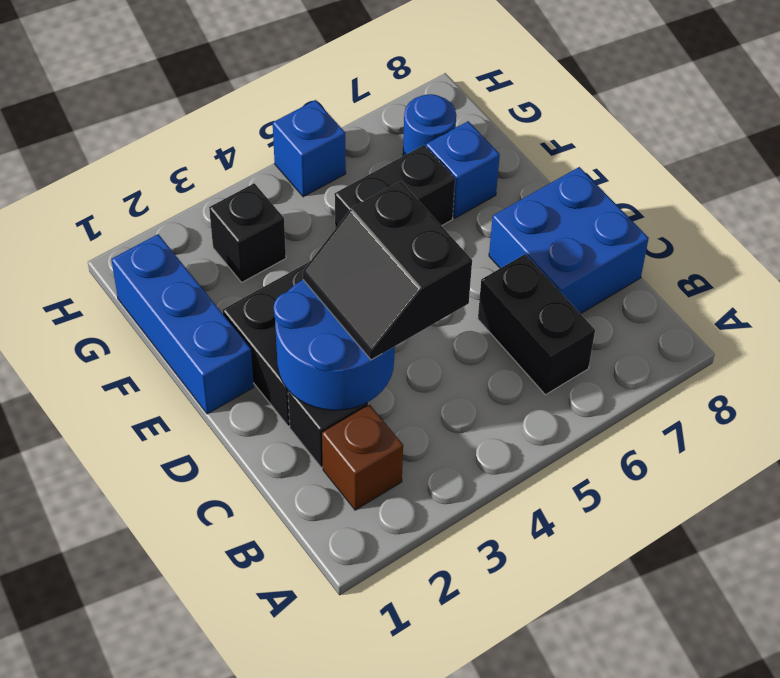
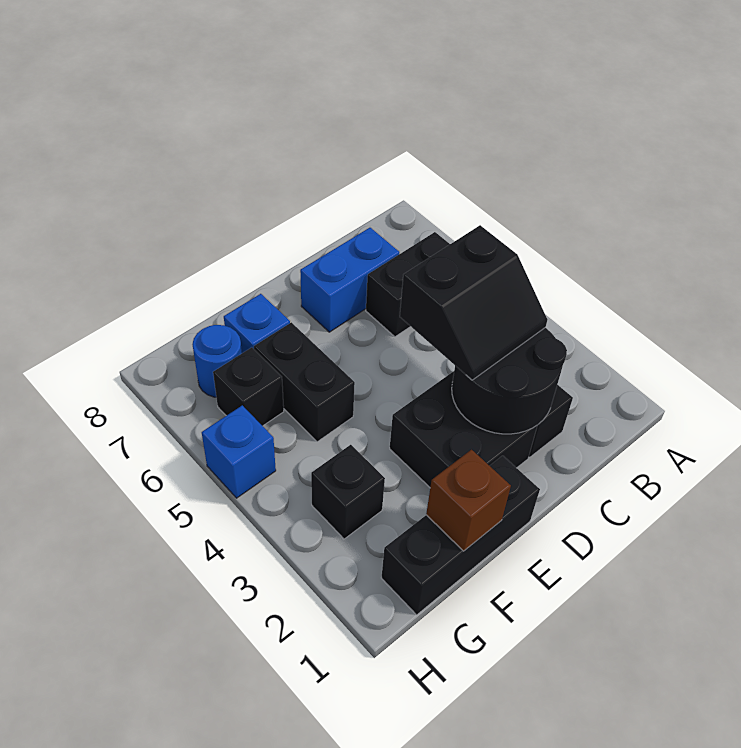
brown brick B2 level 1 -> brown brick F1 level 2
blue round brick C2:D3 level 2 -> black round brick C2:D3 level 2
blue brick C7:D8 level 1 -> blue brick C7:D7 level 1
blue brick E1:G1 level 1 -> black brick E1:G1 level 1
none -> black brick G6 level 1

